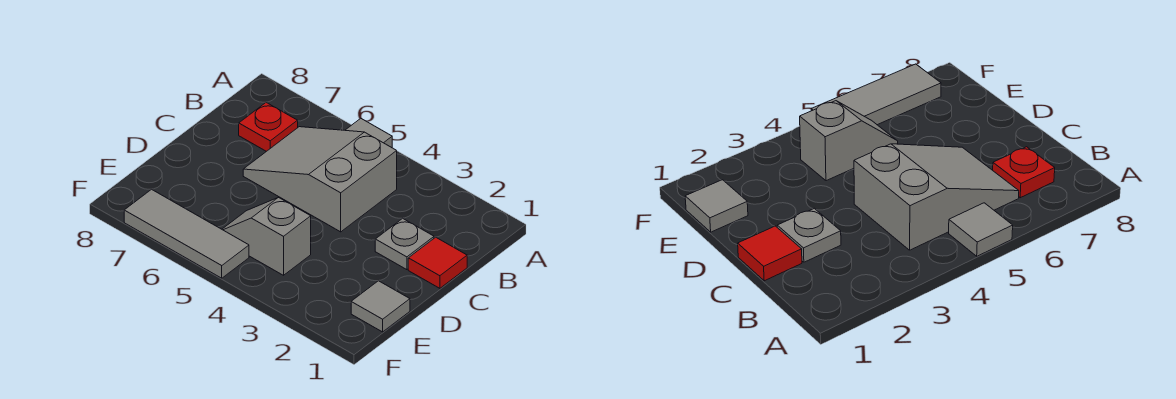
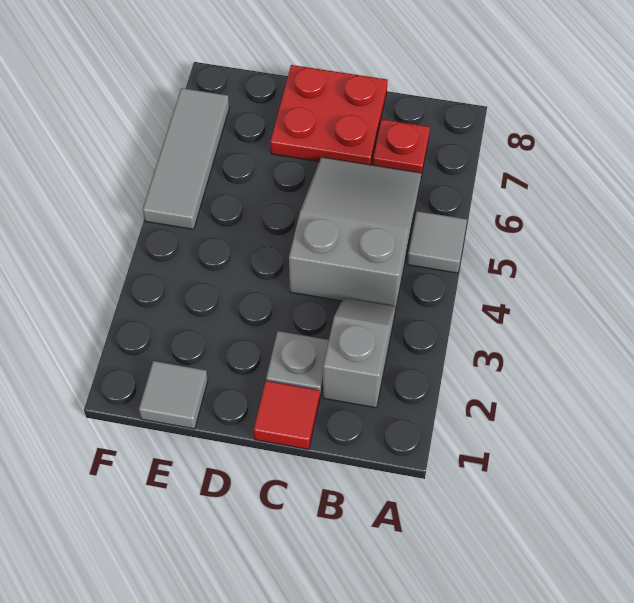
none -> red plate C7:D8 level 1
grey slope E4:E5 level 1 top 4 -> grey slope B2:B3 level 1 top 2

